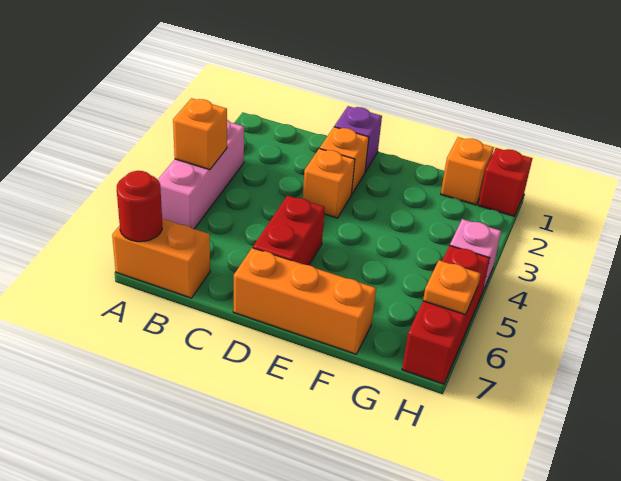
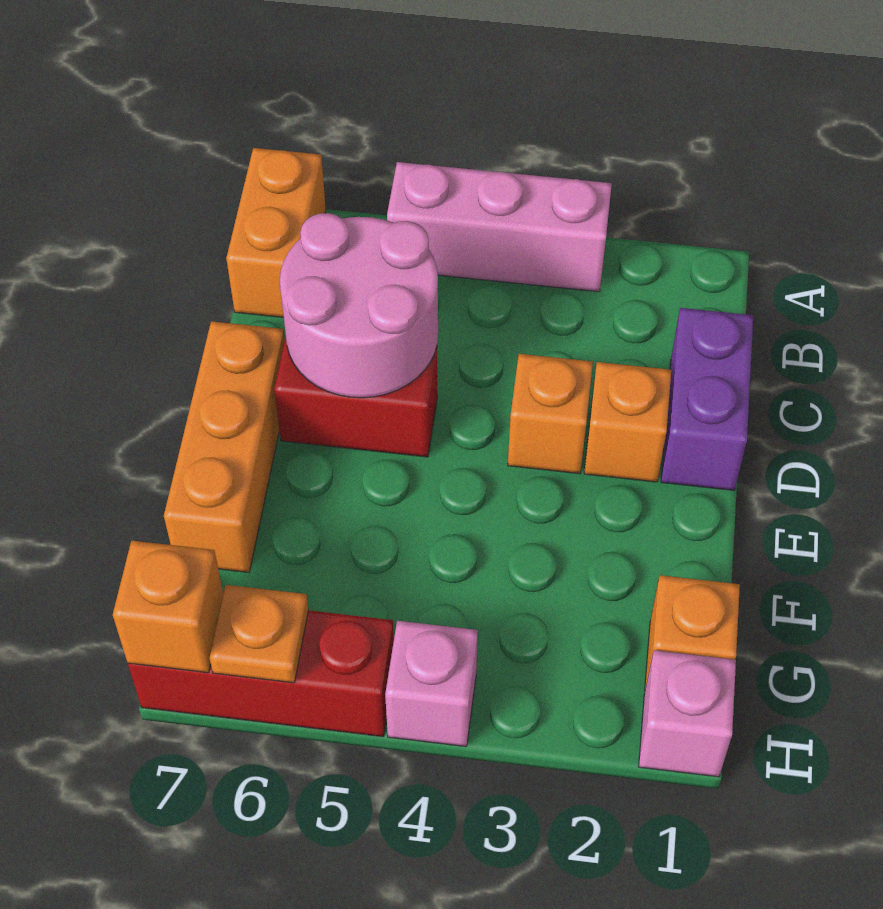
orange brick A4 level 2 -> orange brick H7 level 2
red round brick A7 level 2 -> none
none -> pink round brick C5:D6 level 2
purple brick D1 level 1 -> purple brick C1:D1 level 1
red brick H1 level 1 -> pink brick H1 level 1

